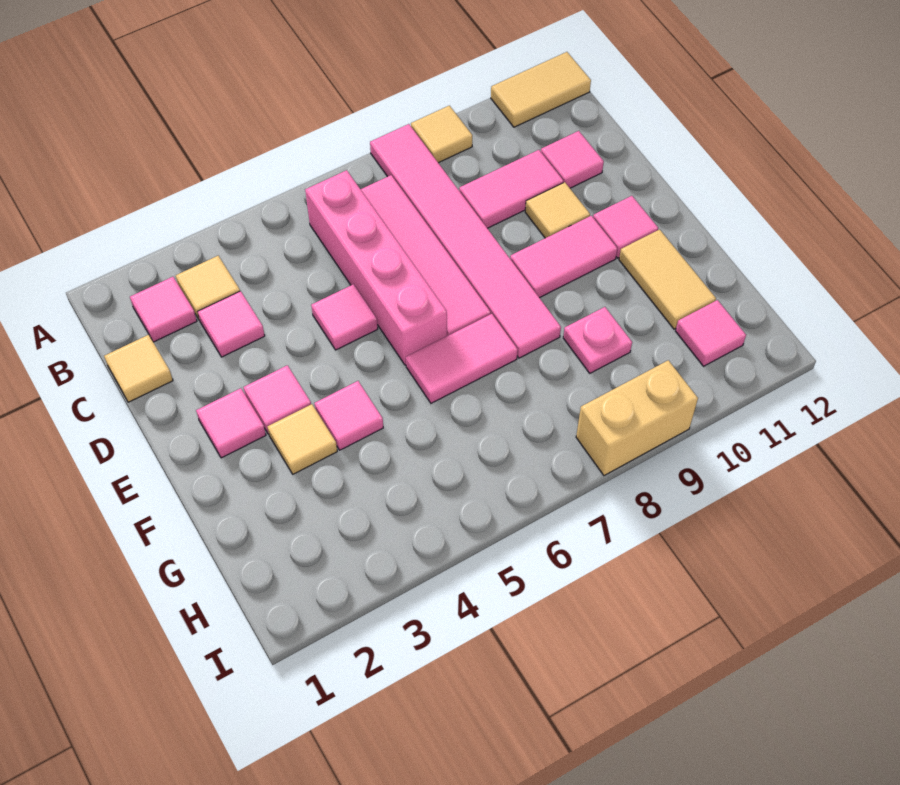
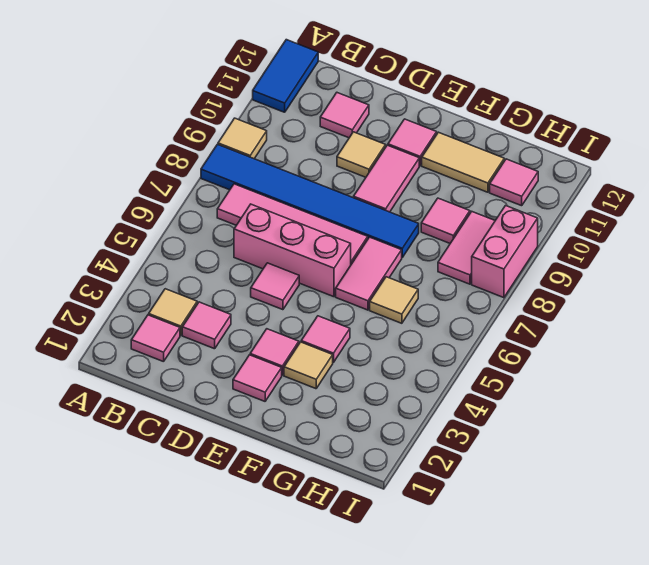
pink tile A8:F8 level 1 -> blue tile A8:F8 level 1
tan tile A11:A12 level 1 -> blue tile A11:A12 level 1
pink brick B6:E6 level 1 -> pink brick C6:E6 level 1
tan tile C1 level 1 -> tan tile G6 level 1
pink tile C9:C10 level 1 -> pink tile H8:H9 level 1
pink plate G9 level 1 -> pink tile G9 level 1
tan brick I8:I9 level 1 -> pink brick I8:I9 level 1

